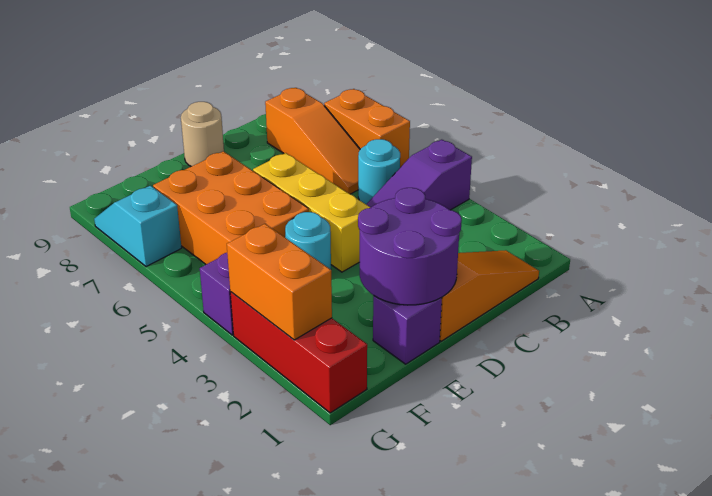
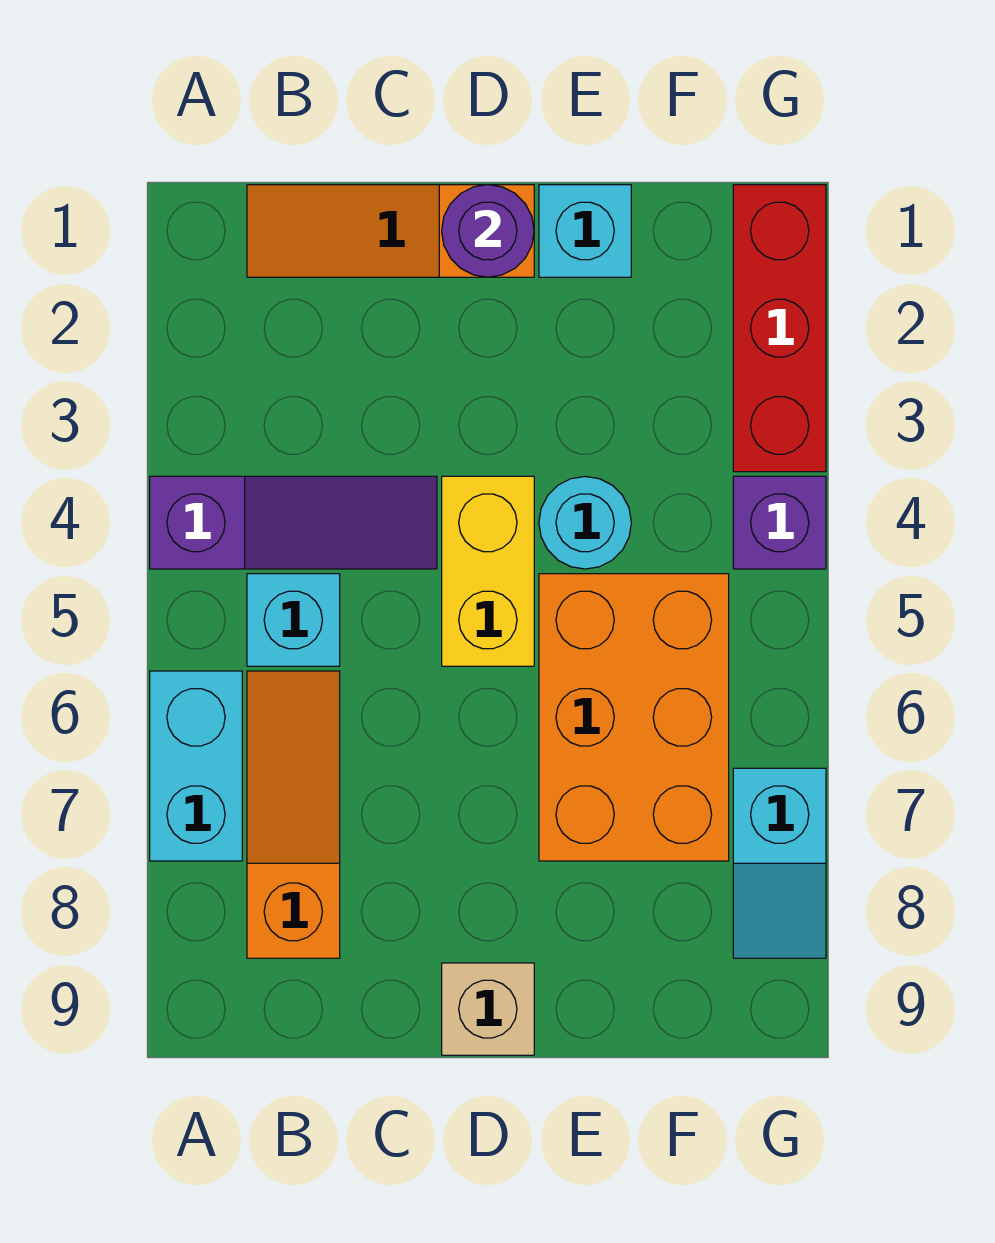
orange brick A6:A7 level 1 -> cyan brick A6:A7 level 1
cyan round brick B5 level 1 -> cyan brick B5 level 1
purple round brick D1:E2 level 2 -> purple round brick D1 level 2
yellow brick D4:D6 level 1 -> yellow brick D4:D5 level 1
tan round brick D9 level 1 -> tan brick D9 level 1
purple brick E1 level 1 -> cyan brick E1 level 1
orange brick G2:G3 level 2 -> none

